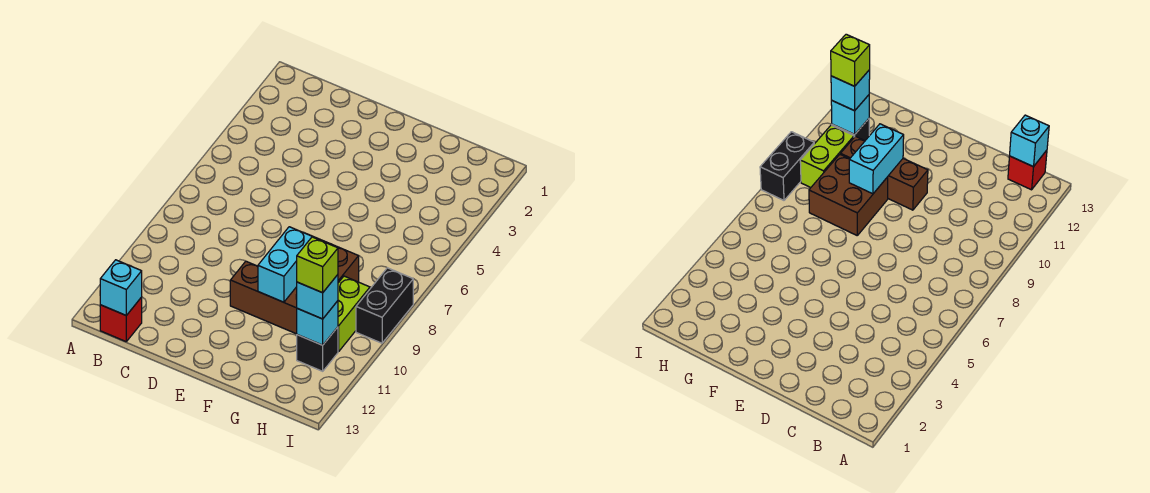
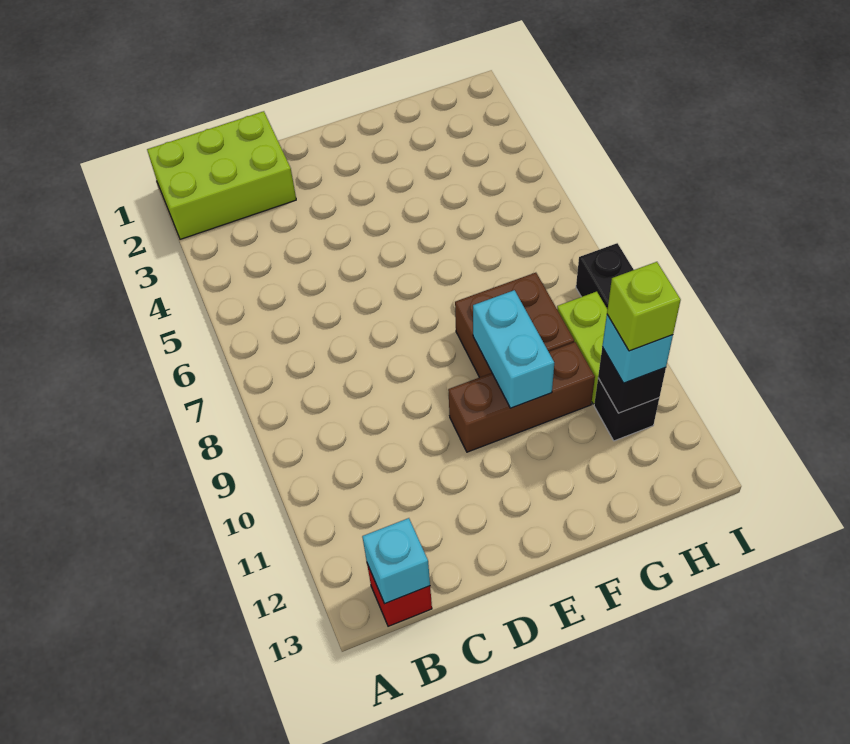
none -> lime brick A1:C2 level 1
cyan brick H11 level 2 -> black brick H11 level 2

